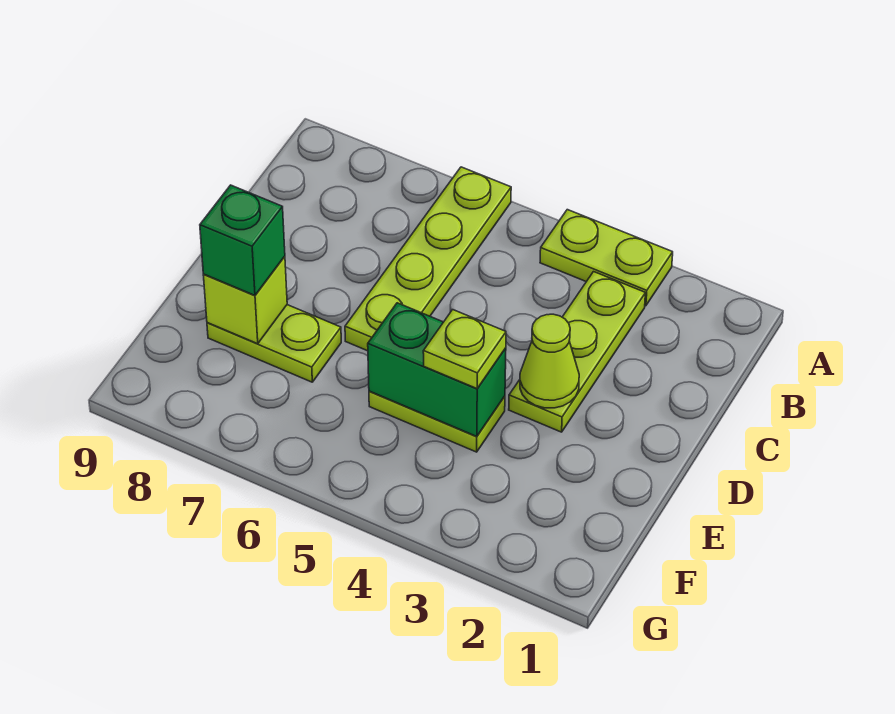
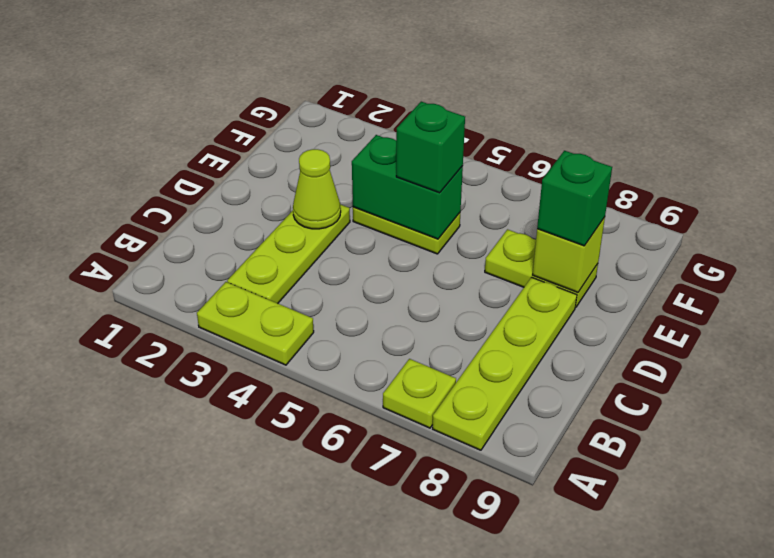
lime plate A6:D6 level 1 -> lime plate A8:D8 level 1
lime plate E4 level 3 -> lime plate A7 level 1
none -> green brick E5 level 3

